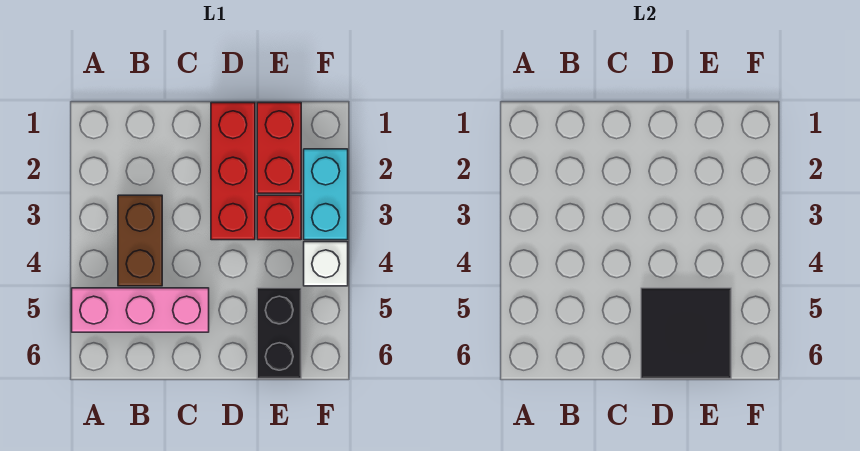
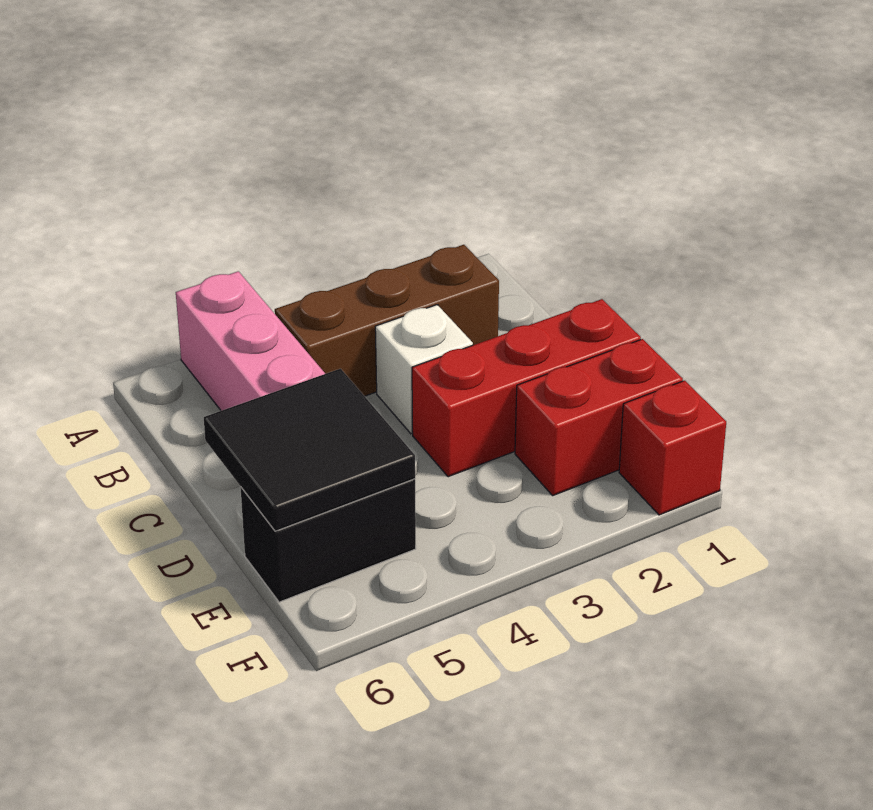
brown brick B3:B4 level 1 -> brown brick B2:B4 level 1
red brick E3 level 1 -> red brick F1 level 1
cyan brick F2:F3 level 1 -> none
white brick F4 level 1 -> white brick C3 level 1

